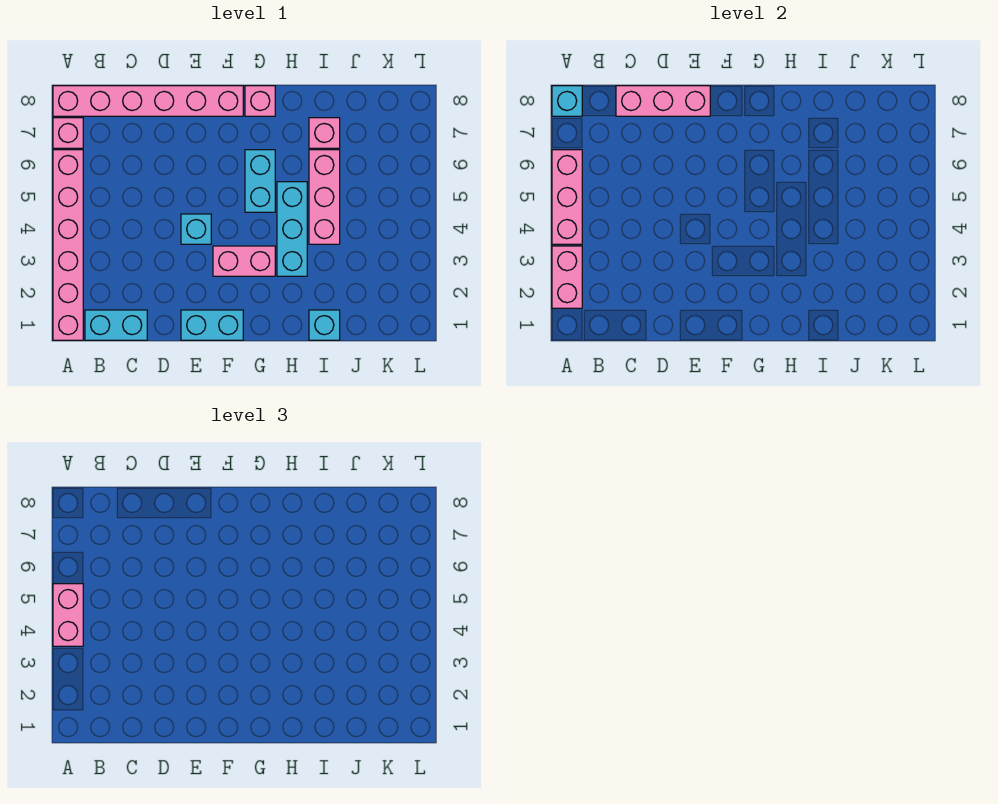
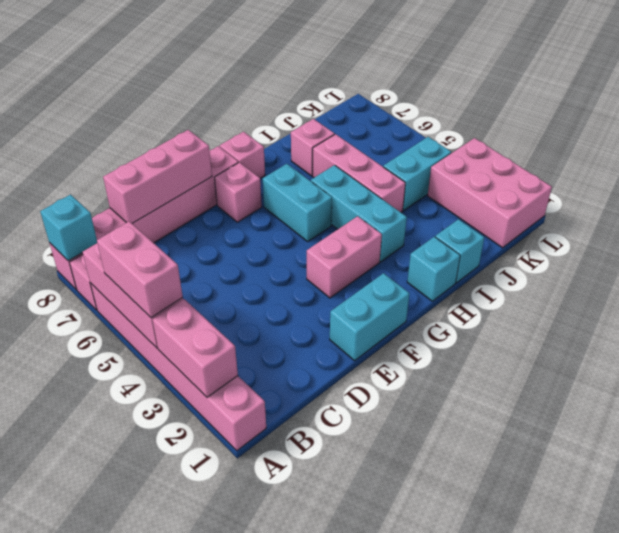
cyan brick B1:C1 level 1 -> cyan brick J4:K4 level 1
cyan brick E4 level 1 -> cyan brick H1 level 1
none -> pink brick F7 level 1
none -> pink brick K1:L3 level 1

